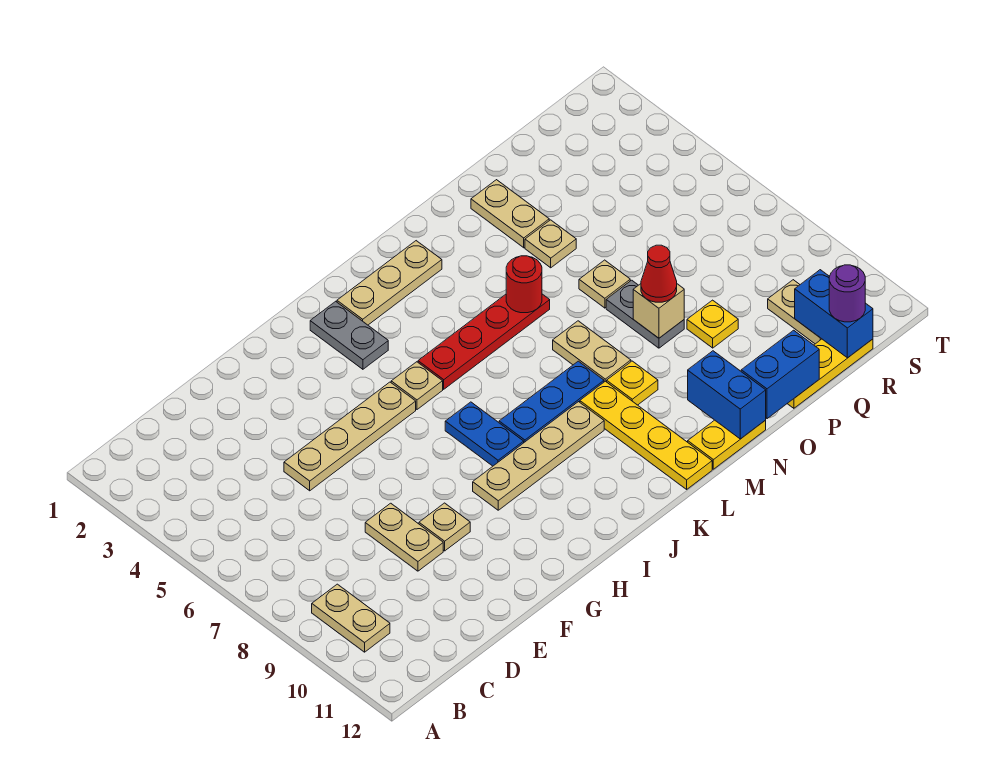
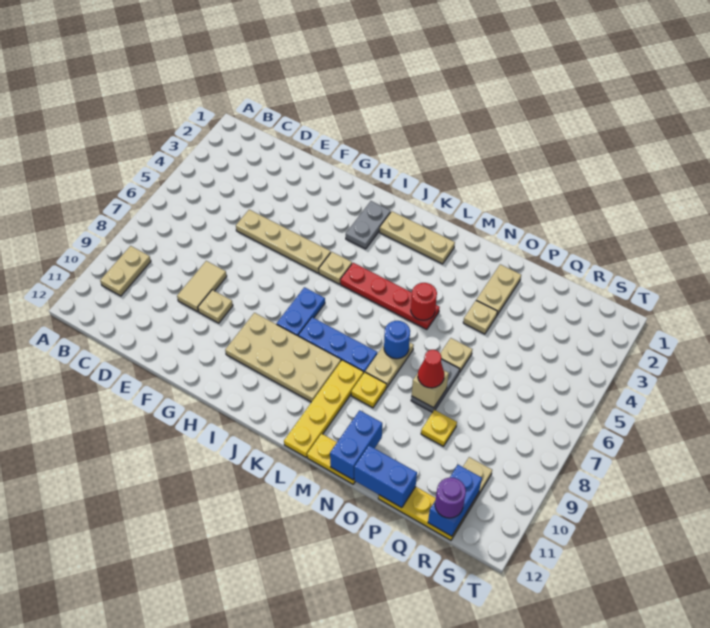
tan plate E8:E9 level 1 -> tan tile E8:E9 level 1
tan plate H9:K9 level 1 -> tan plate H9:K10 level 1
none -> blue round brick M7 level 2

